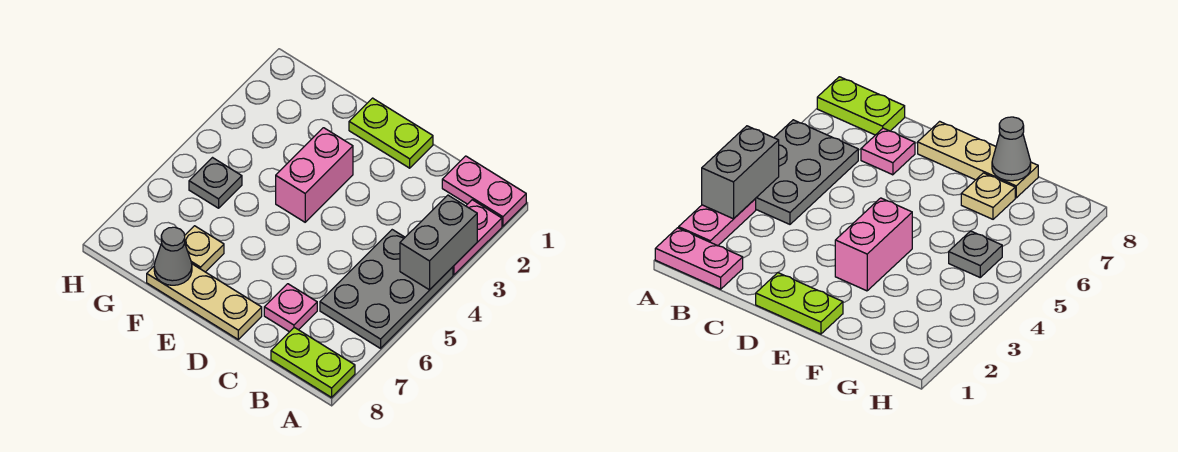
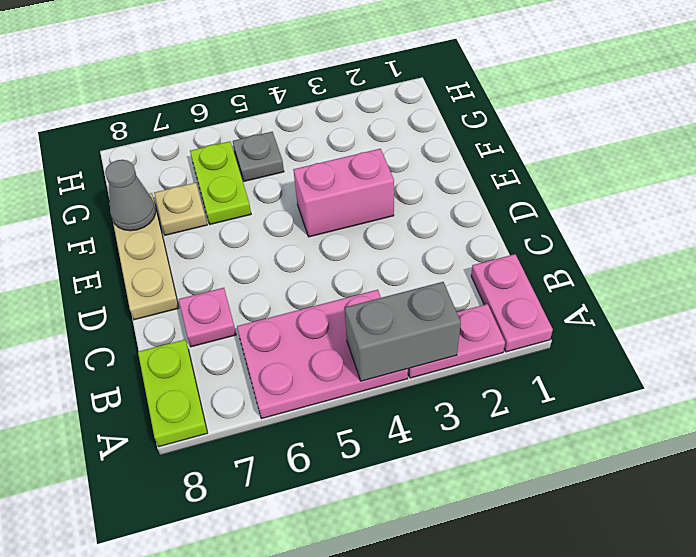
grey plate A4:B6 level 1 -> pink plate A4:B6 level 1
lime plate D1:E1 level 1 -> lime plate F6:G6 level 1

